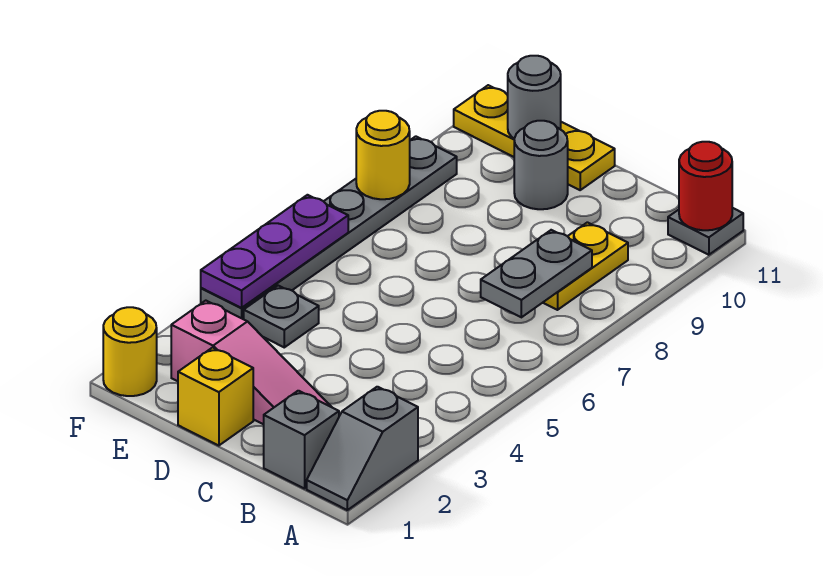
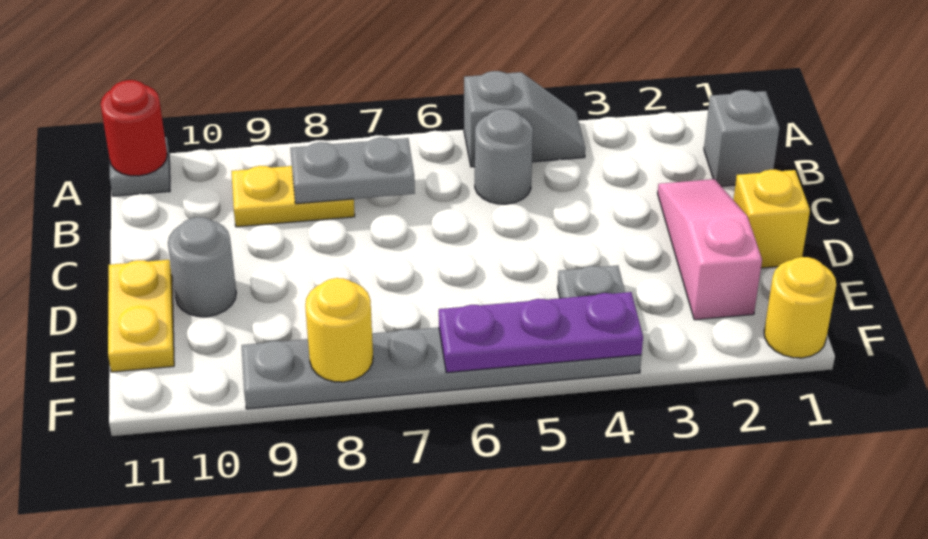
grey slope A1:A2 level 1 top 2 -> grey slope A4:A5 level 1 top 5
yellow plate D11:F11 level 1 -> yellow plate D11:E11 level 1
grey round brick E11 level 2 -> grey round brick B5 level 1

